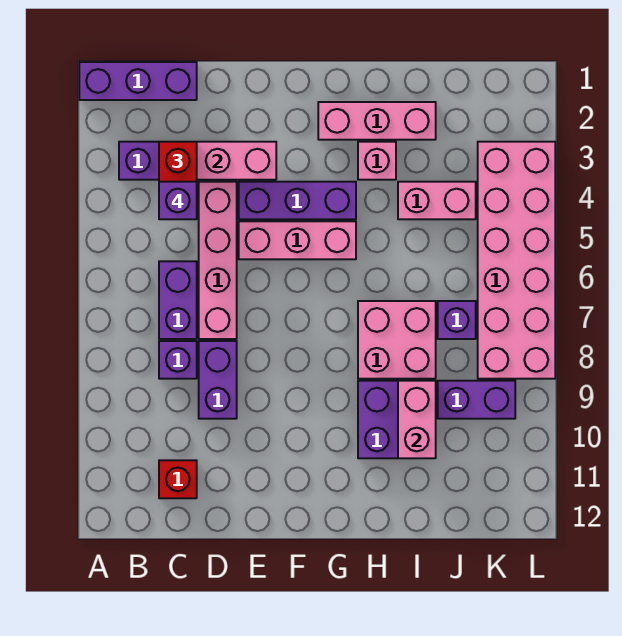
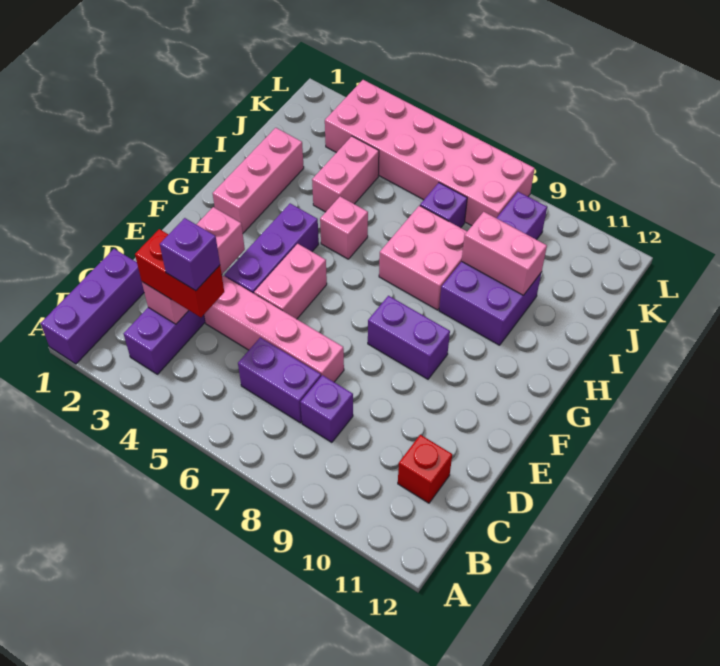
purple brick D8:D9 level 1 -> purple brick F8:F9 level 1
pink brick E5:G5 level 1 -> pink brick E5:F5 level 1
pink brick H3 level 1 -> pink brick H5 level 1

